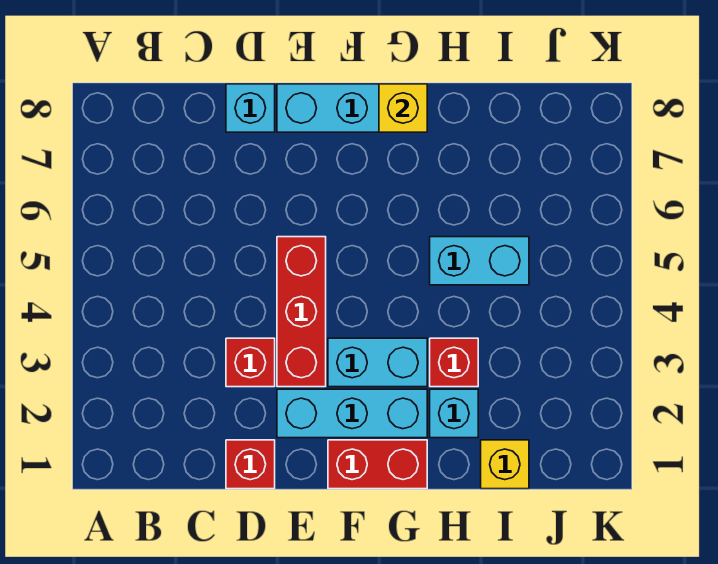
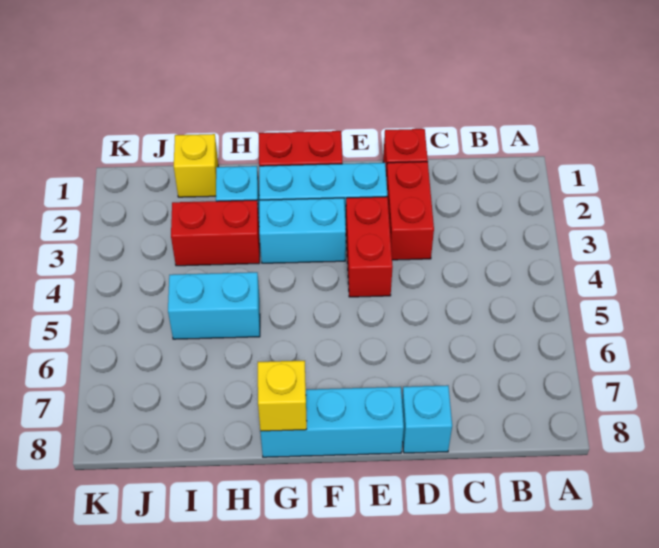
red brick D3 level 1 -> red brick D2:D3 level 1
red brick E3:E5 level 1 -> red brick E3:E4 level 1
red brick H3 level 1 -> red brick H3:I3 level 1

